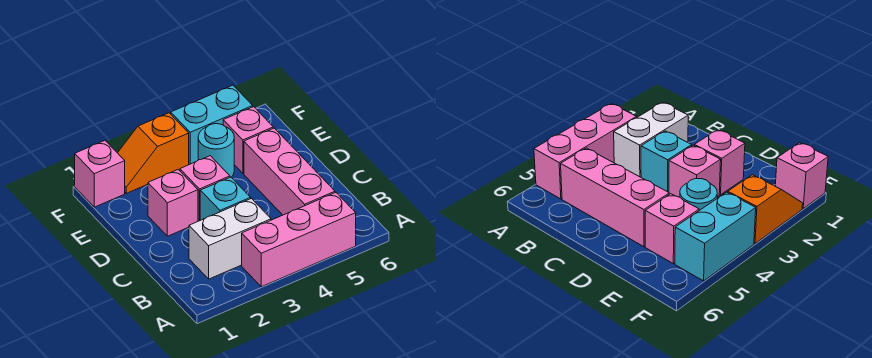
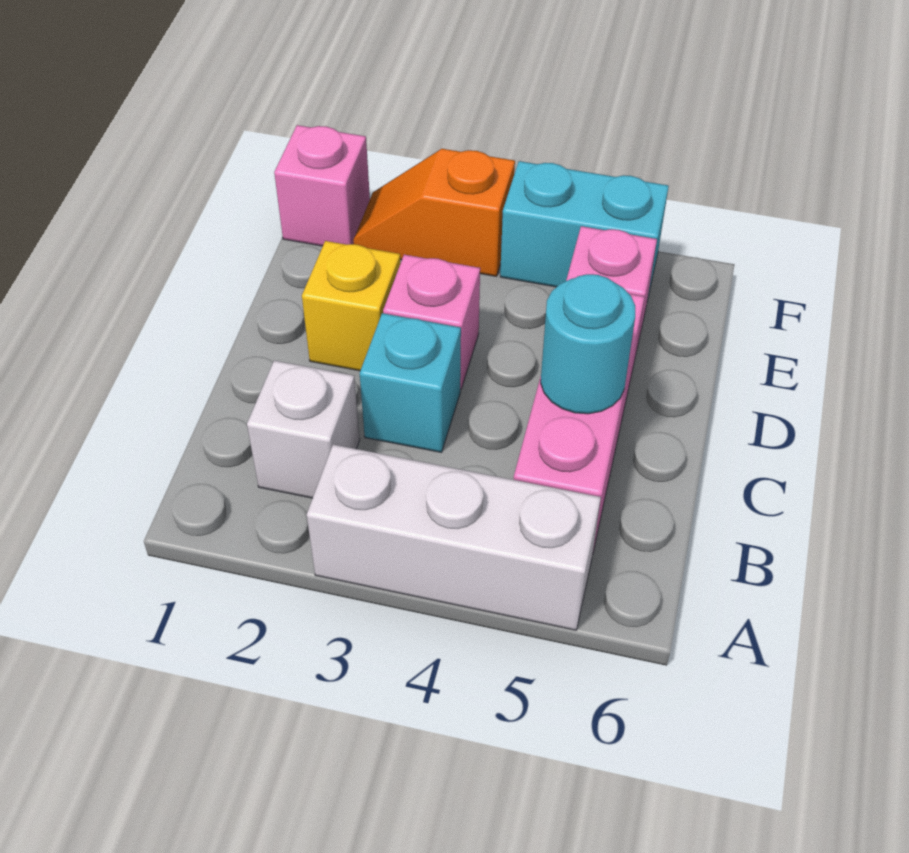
pink brick A3:A5 level 1 -> white brick A3:A5 level 1
white brick B2:B3 level 1 -> white brick B2 level 1
pink brick D2 level 1 -> yellow brick D2 level 1
cyan round brick E4 level 1 -> cyan round brick C5 level 2

